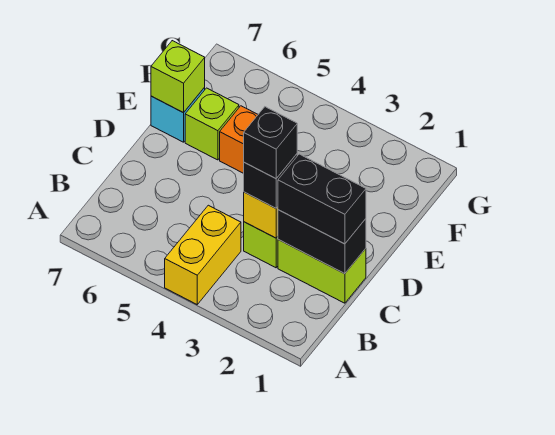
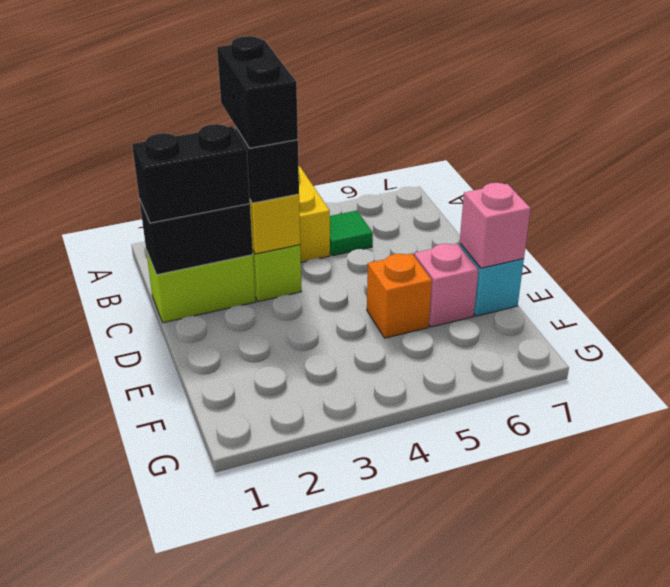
none -> green tile B5 level 1
black brick C3 level 4 -> black brick B3:C3 level 4
lime brick E6 level 1 -> pink brick E6 level 1
lime brick E7 level 2 -> pink brick E7 level 2

